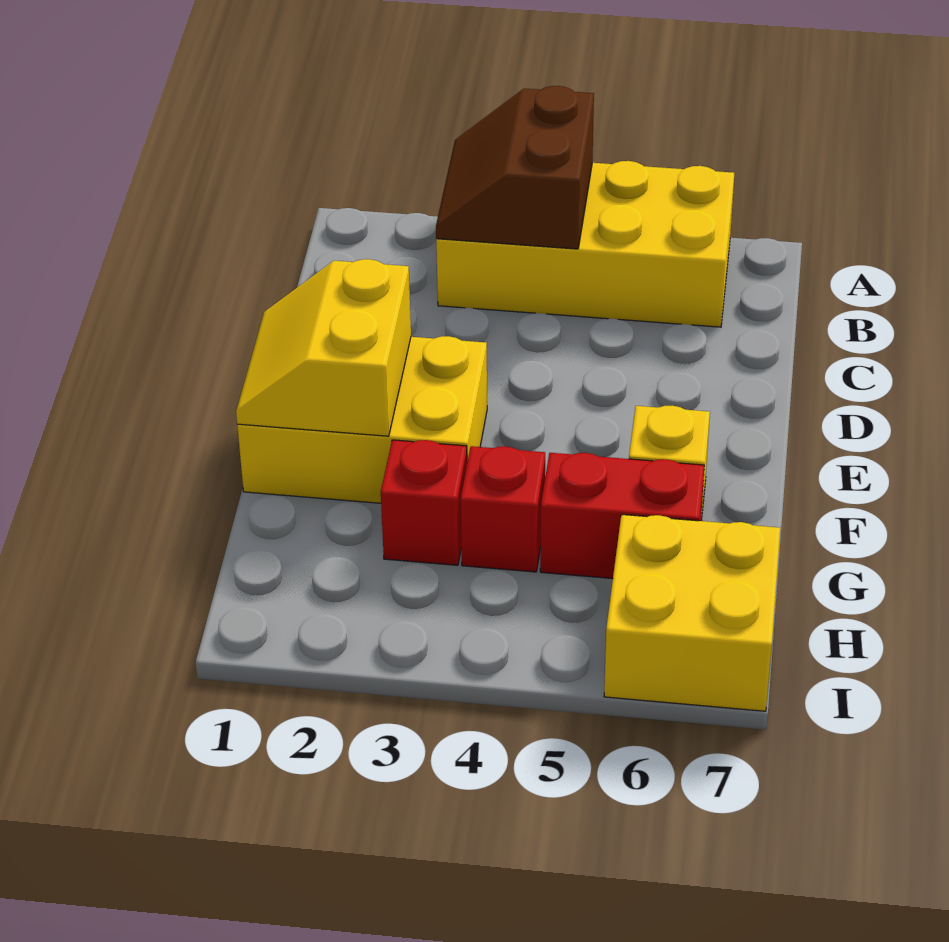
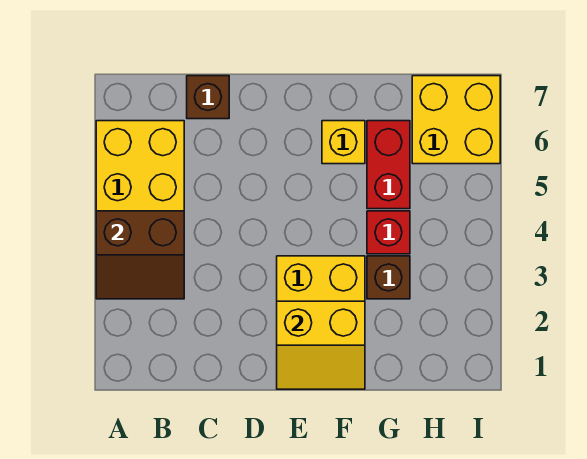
none -> brown brick C7 level 1
red brick G3 level 1 -> brown brick G3 level 1

